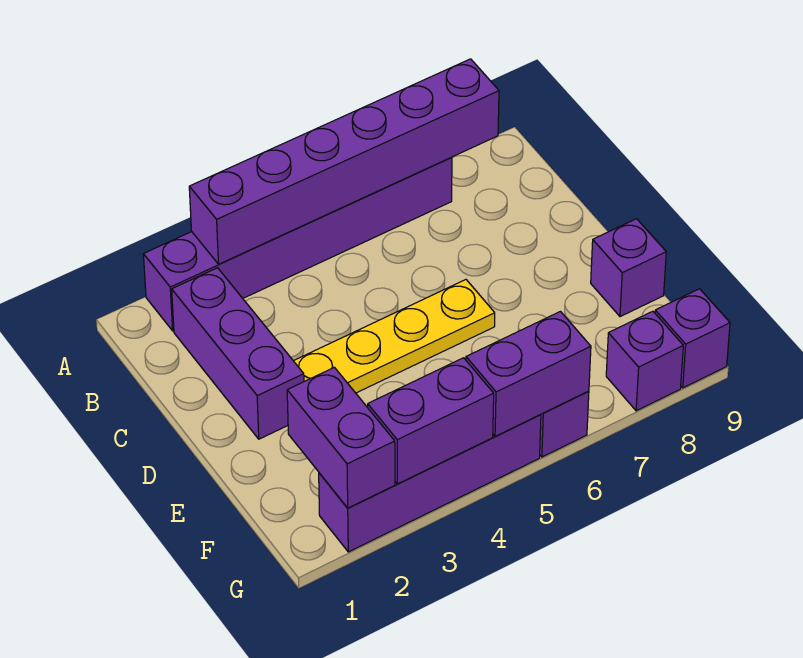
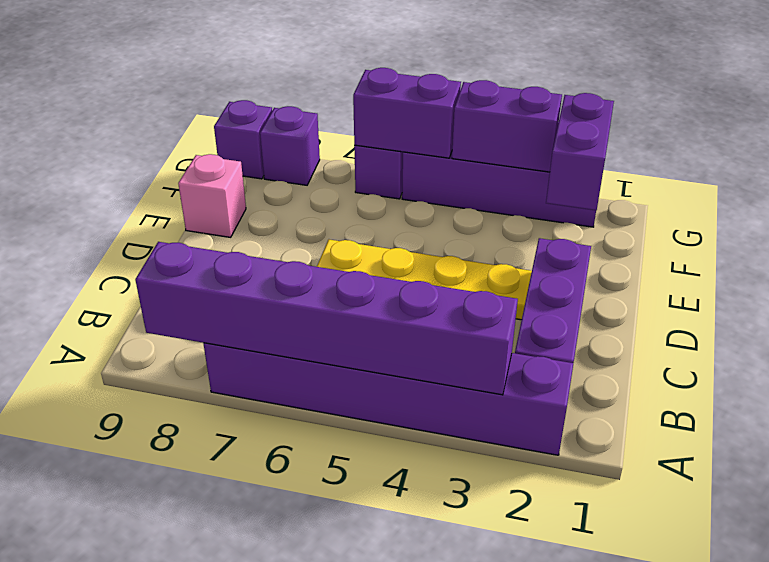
purple brick E9 level 1 -> pink brick E9 level 1

